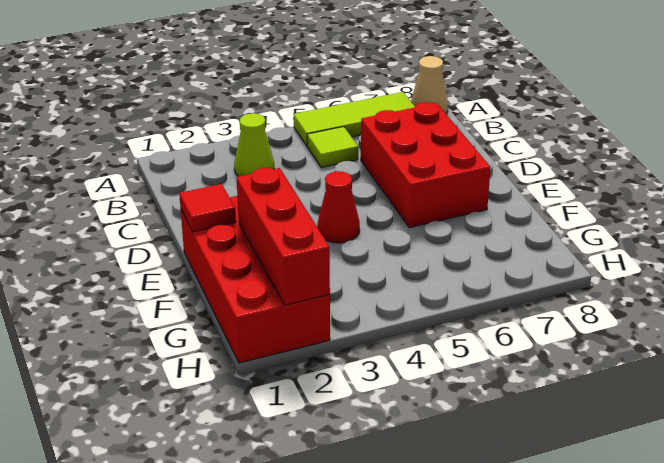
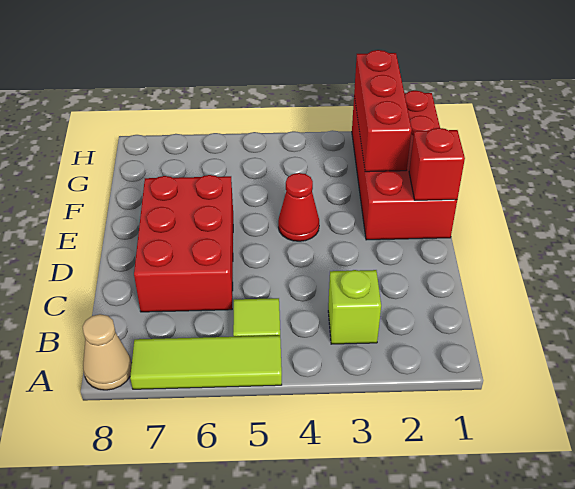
lime cone B3 level 1 -> lime brick B3 level 1
red tile E1 level 2 -> red brick E1 level 2

